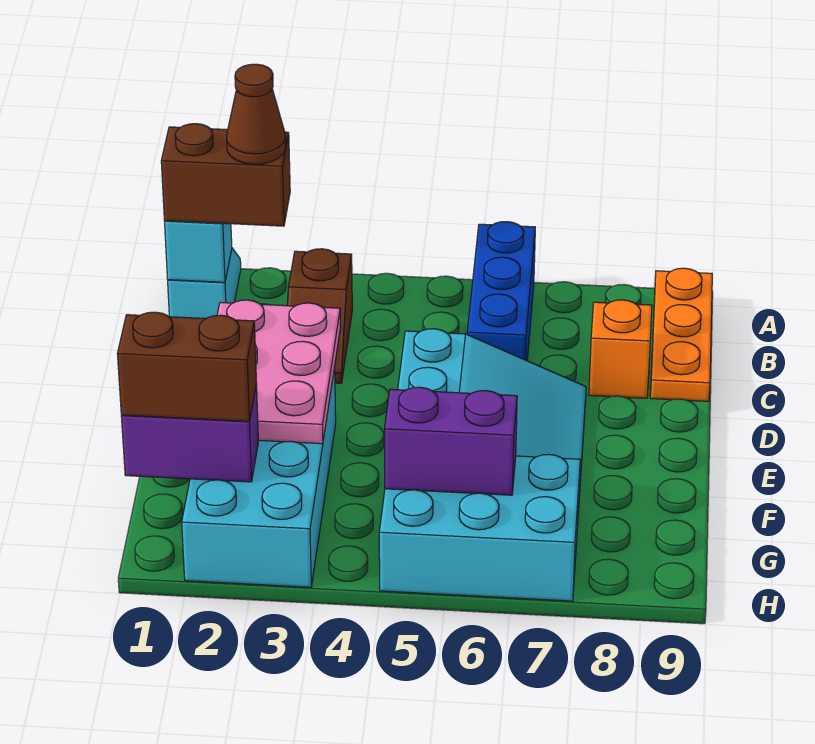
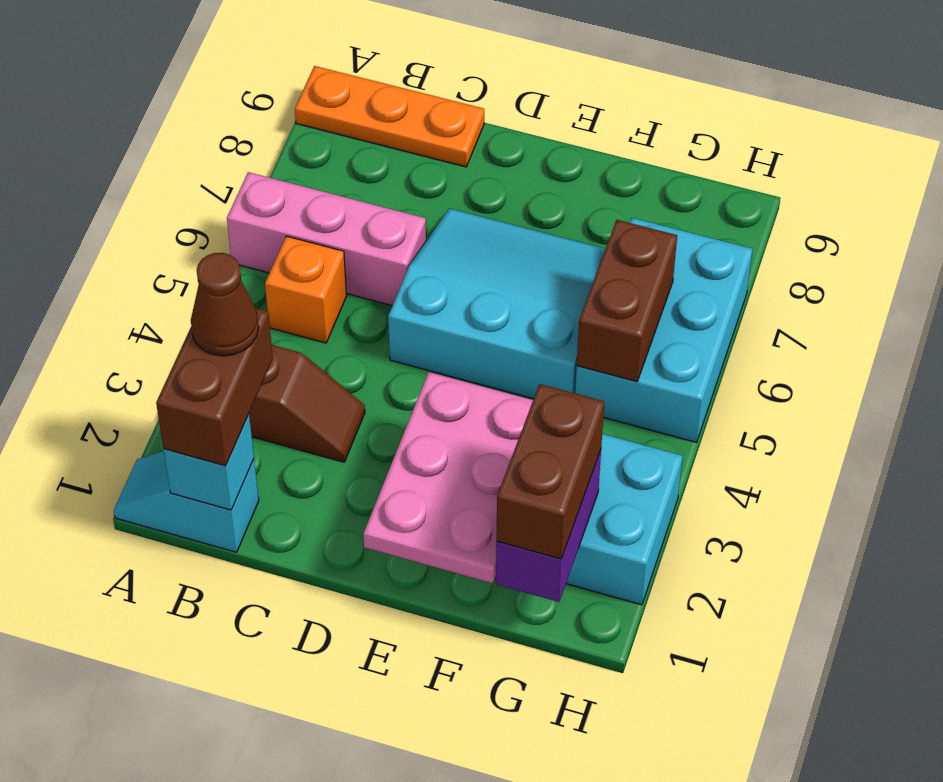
blue brick A6:C6 level 1 -> pink brick A6:C6 level 1
orange brick C8 level 1 -> orange brick B5 level 1
pink plate D2:F3 level 2 -> pink plate E1:F3 level 2
purple brick G5:G6 level 2 -> brown brick G5:G6 level 2

